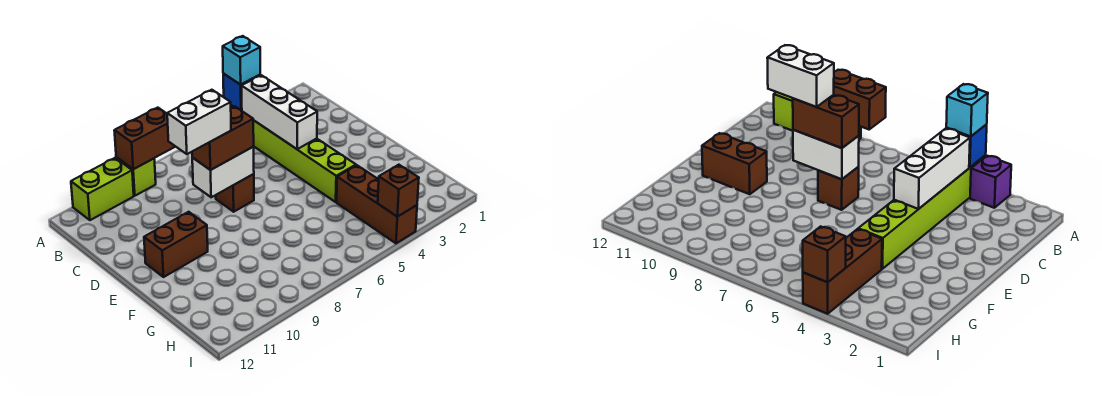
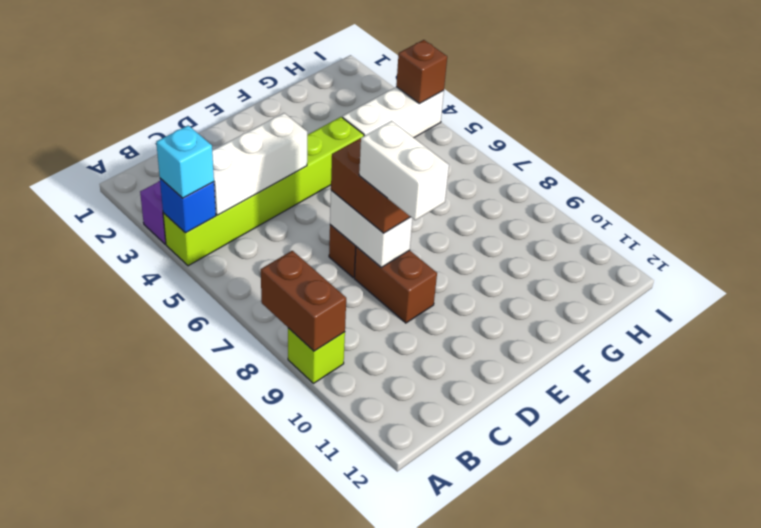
lime brick A10:A11 level 1 -> none
brown brick E10:E11 level 1 -> brown brick D8:D9 level 1
brown brick G4:I4 level 1 -> white brick G4:I4 level 1

